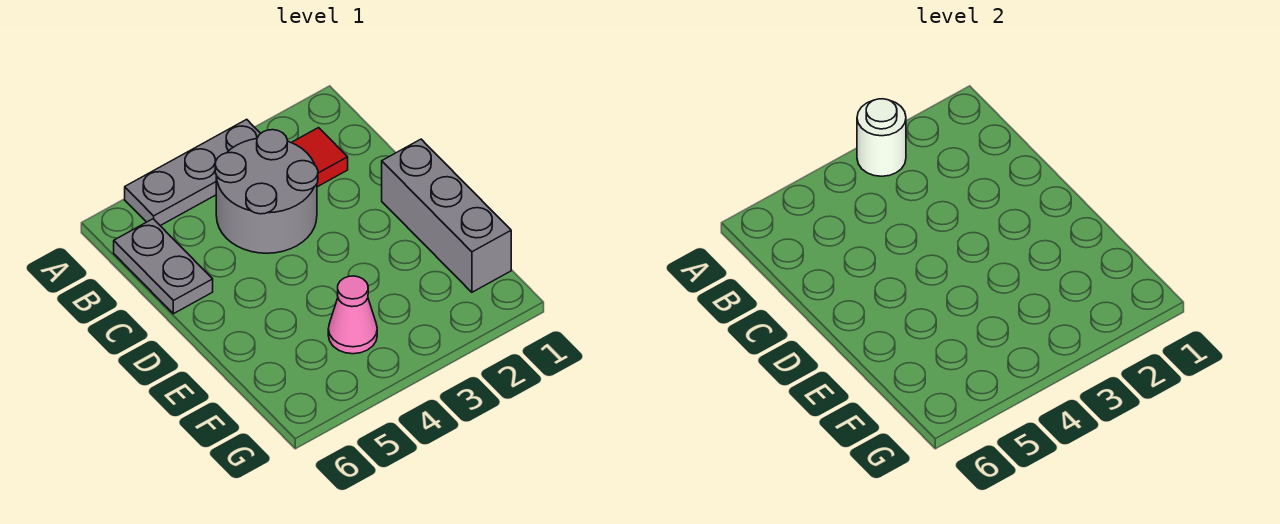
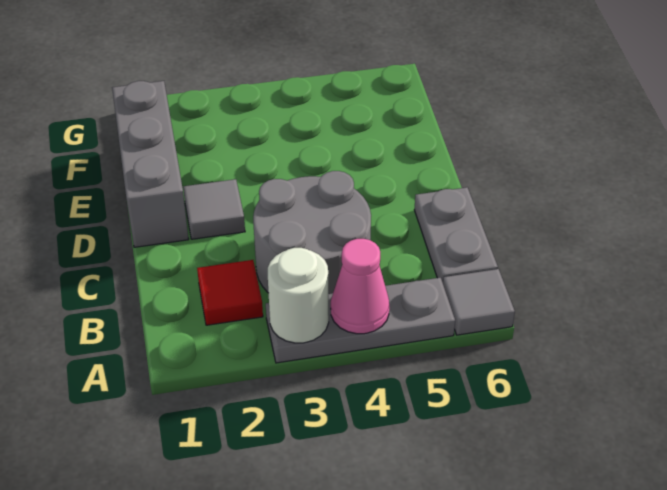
none -> grey tile A6 level 1
none -> grey tile D2 level 1
pink cone F4 level 1 -> pink cone A4 level 2

